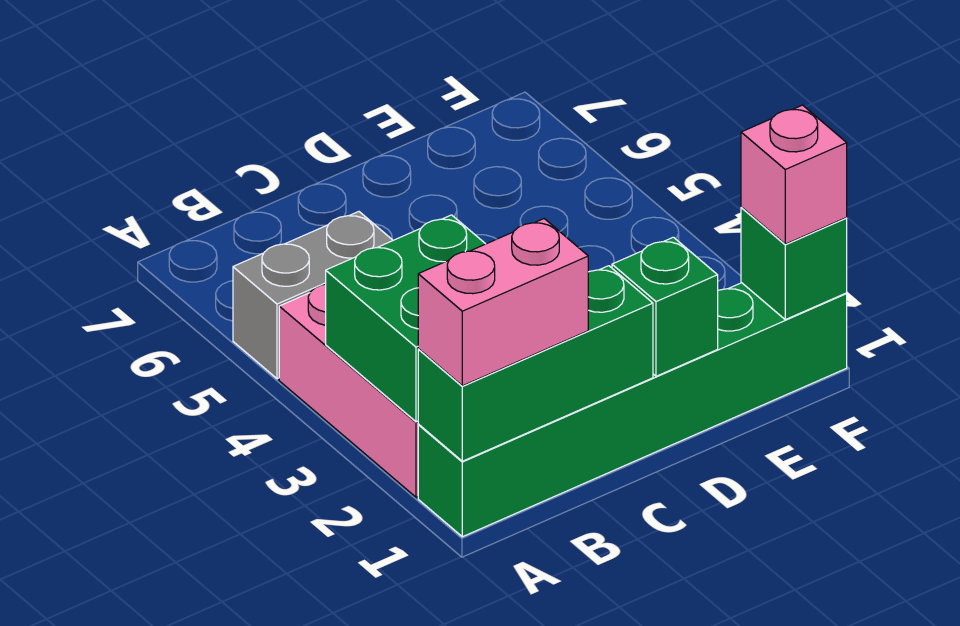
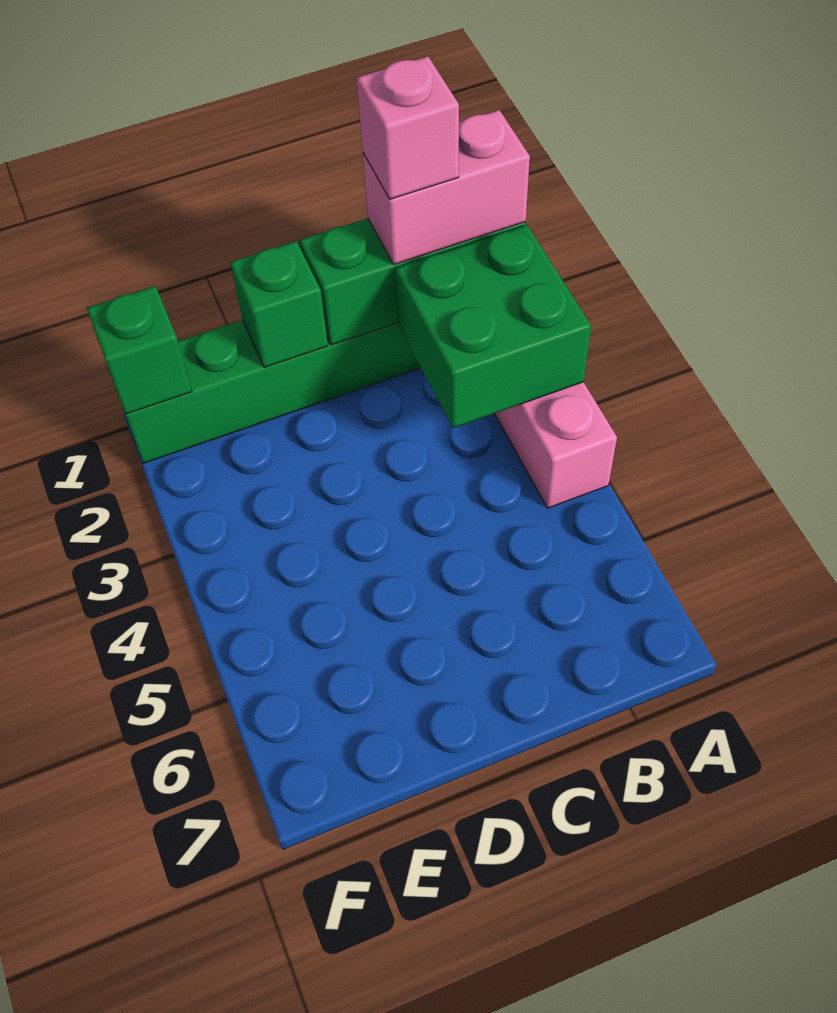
grey brick A5:B5 level 1 -> none
pink brick F1 level 3 -> pink brick B1 level 4

